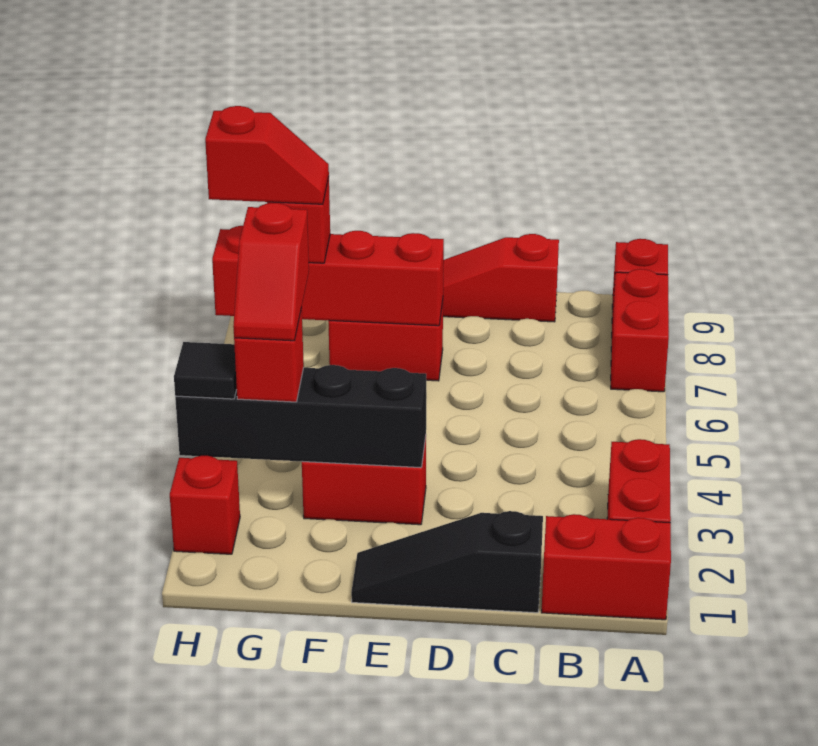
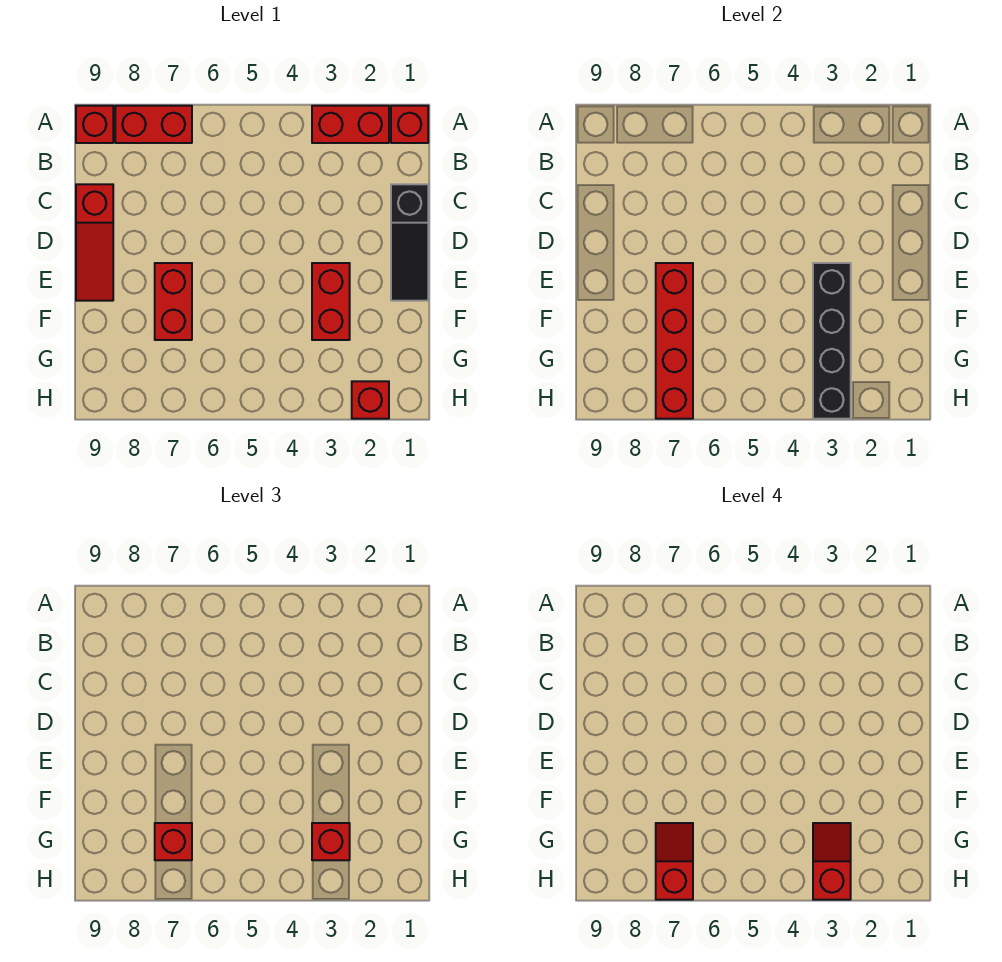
red brick A1:B1 level 1 -> red brick A1 level 1
red slope G3:G4 level 4 top 4 -> red slope G3:H3 level 4 top H
black tile H3 level 3 -> none

